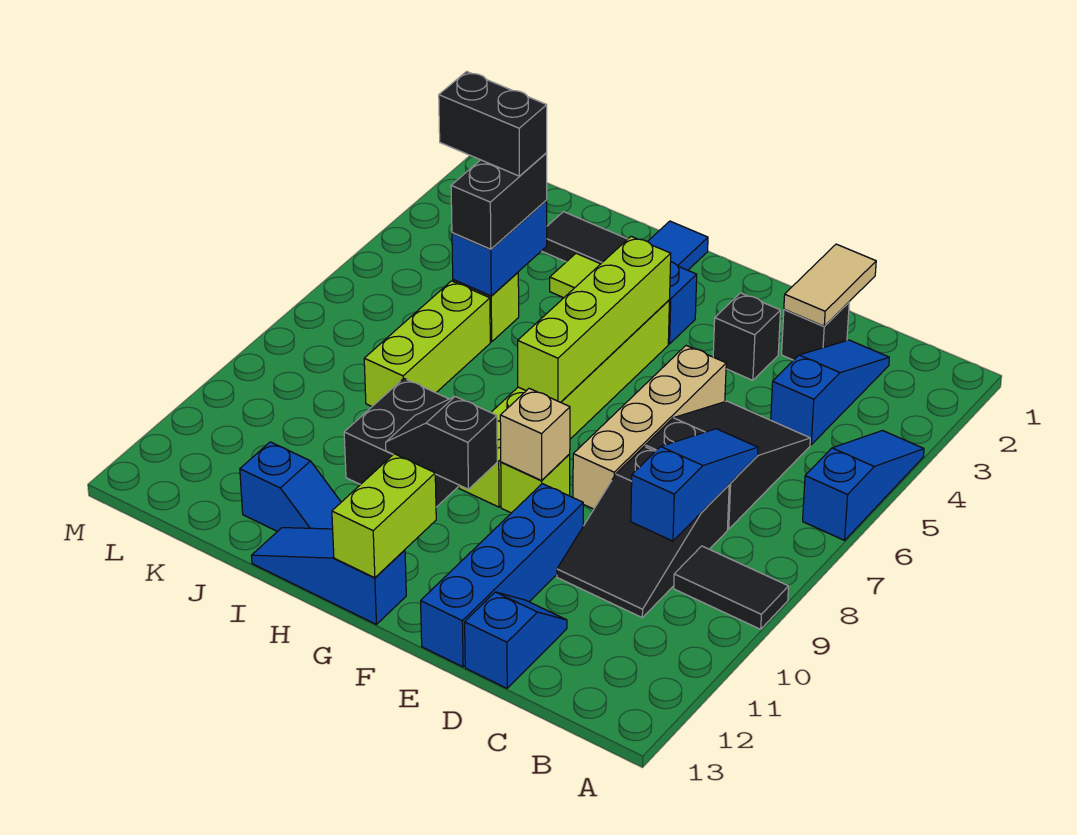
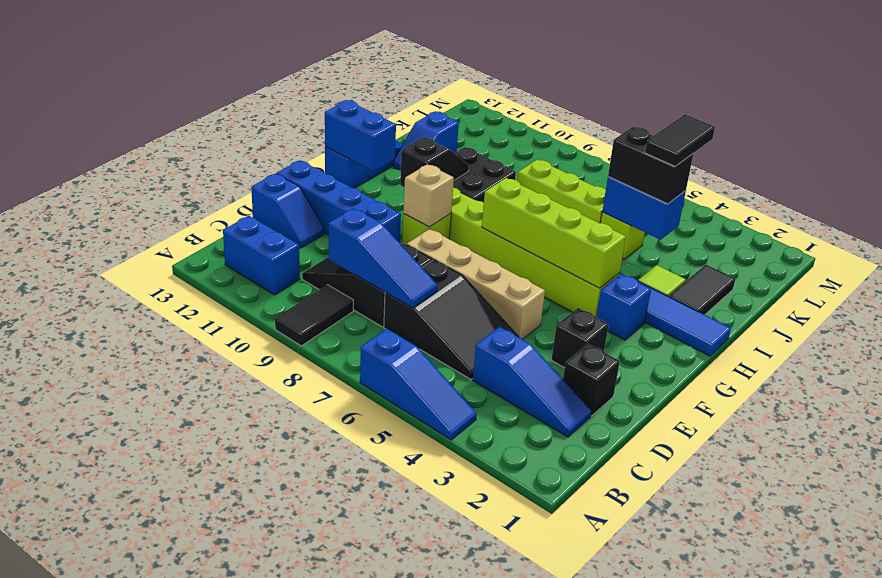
none -> blue brick B11:B12 level 1
tan tile D1:D2 level 2 -> none
lime brick G12:G13 level 2 -> blue brick G12:G13 level 2
black brick J4:K4 level 4 -> black tile J4:K4 level 4

